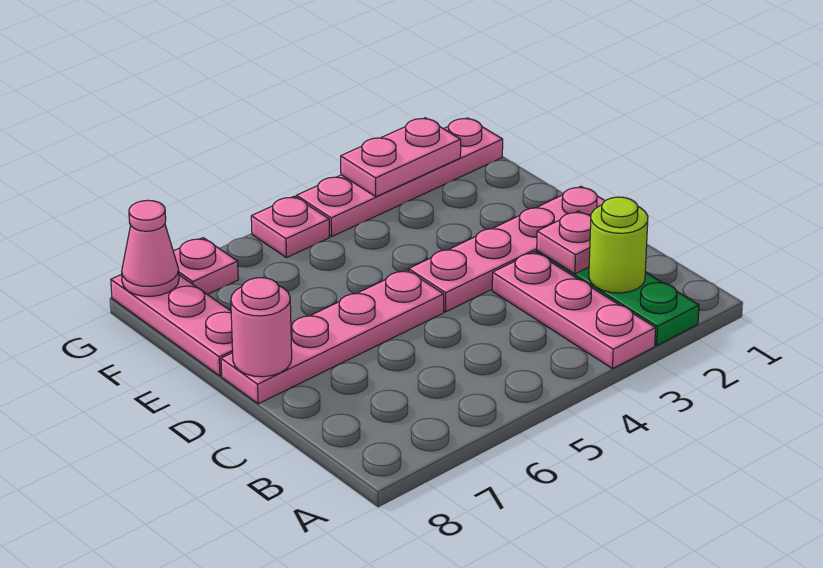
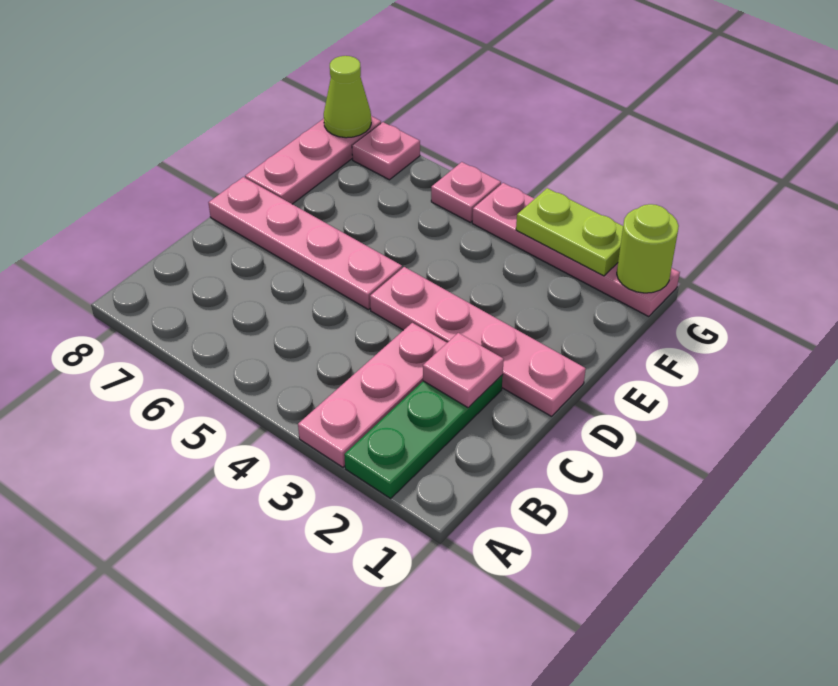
lime round brick B2 level 2 -> lime round brick G1 level 2
pink round brick D8 level 2 -> none
pink plate G2:G3 level 2 -> lime plate G2:G3 level 2
pink cone G8 level 2 -> lime cone G8 level 2

